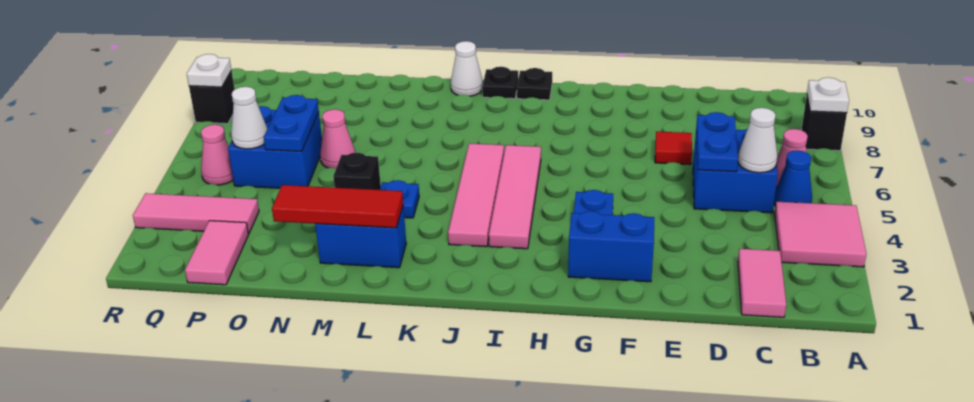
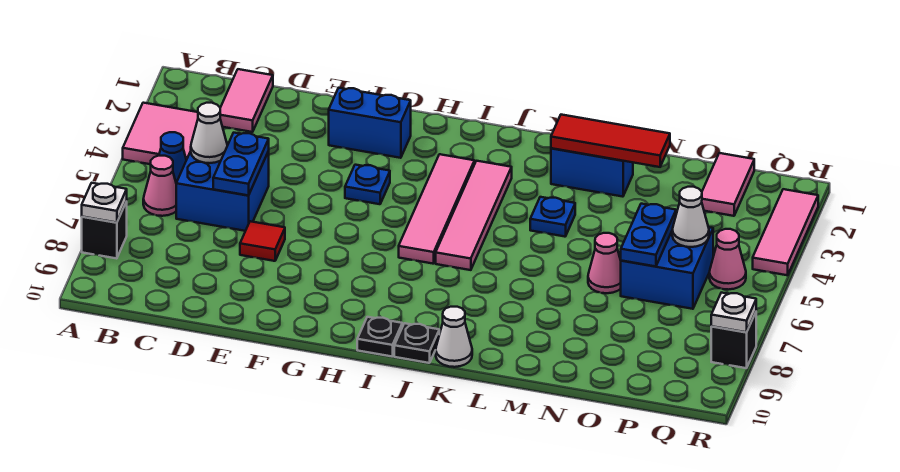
black brick M4 level 1 -> none
pink tile P3:R3 level 1 -> pink tile R2:R4 level 1

